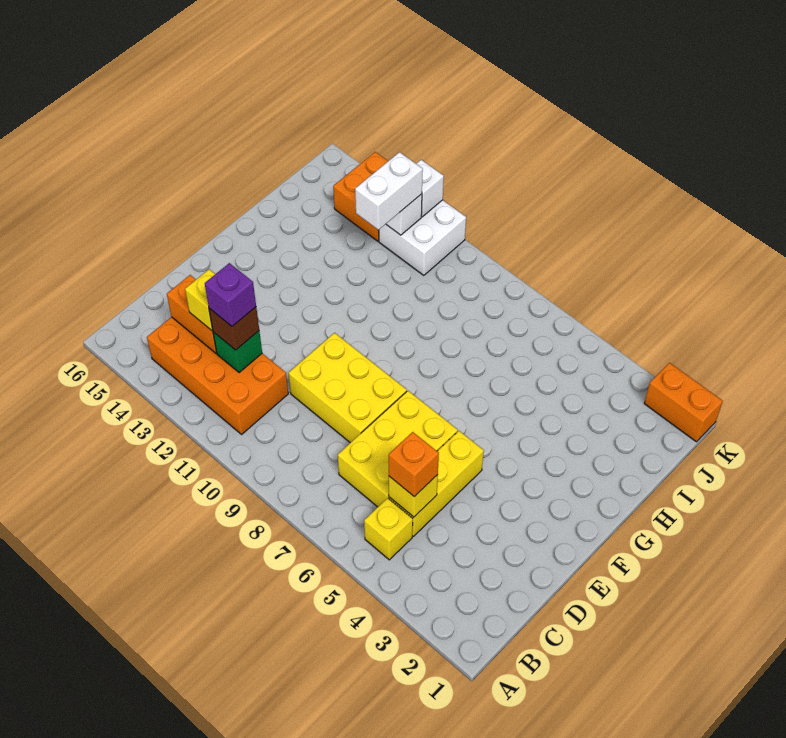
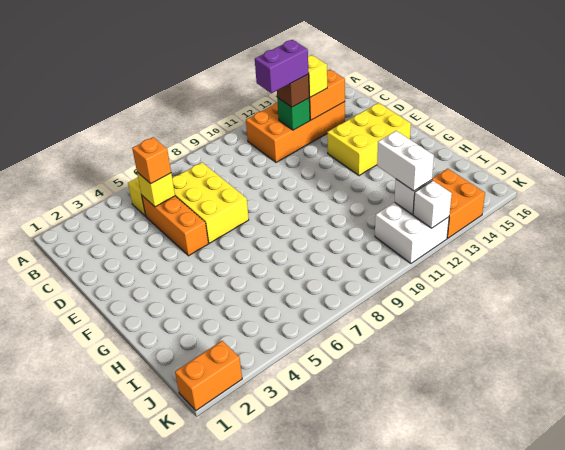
yellow brick C5:E5 level 1 -> orange brick C5:E5 level 1
purple brick C12 level 4 -> purple brick C11:C12 level 4
yellow brick D8:E10 level 1 -> yellow brick E13:F15 level 1

